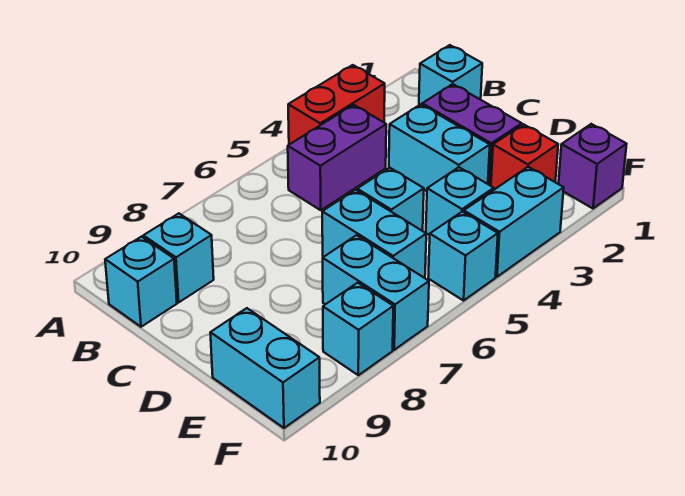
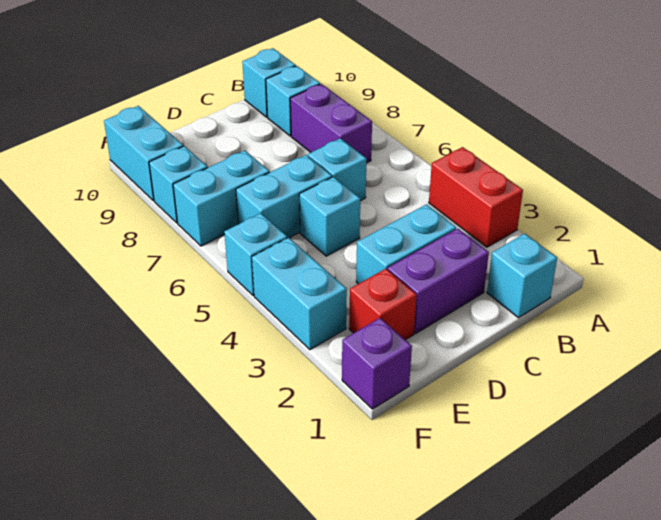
purple brick B4:B5 level 1 -> purple brick B7:B8 level 1
cyan brick E4 level 1 -> cyan brick C6 level 1
cyan brick E10:F10 level 1 -> cyan brick F9:F10 level 1

